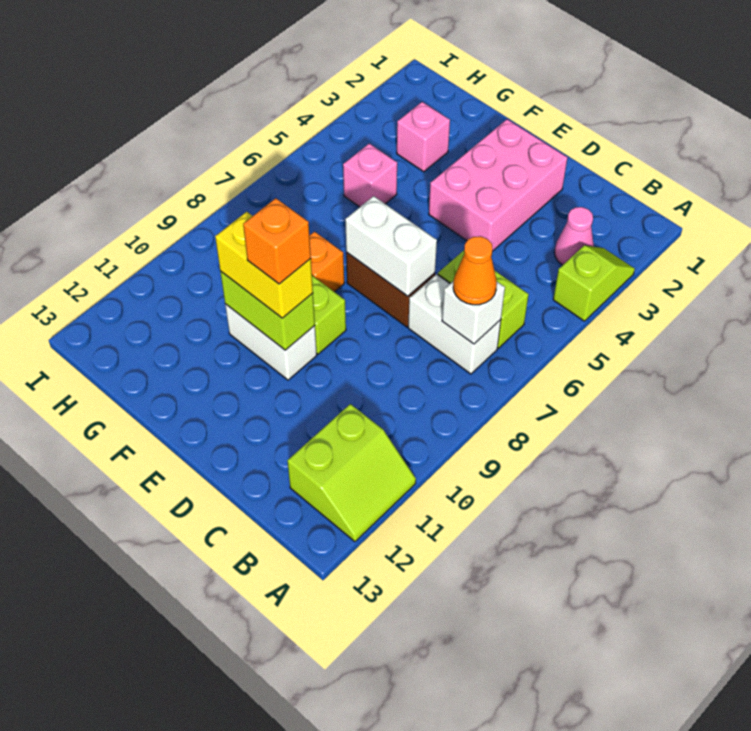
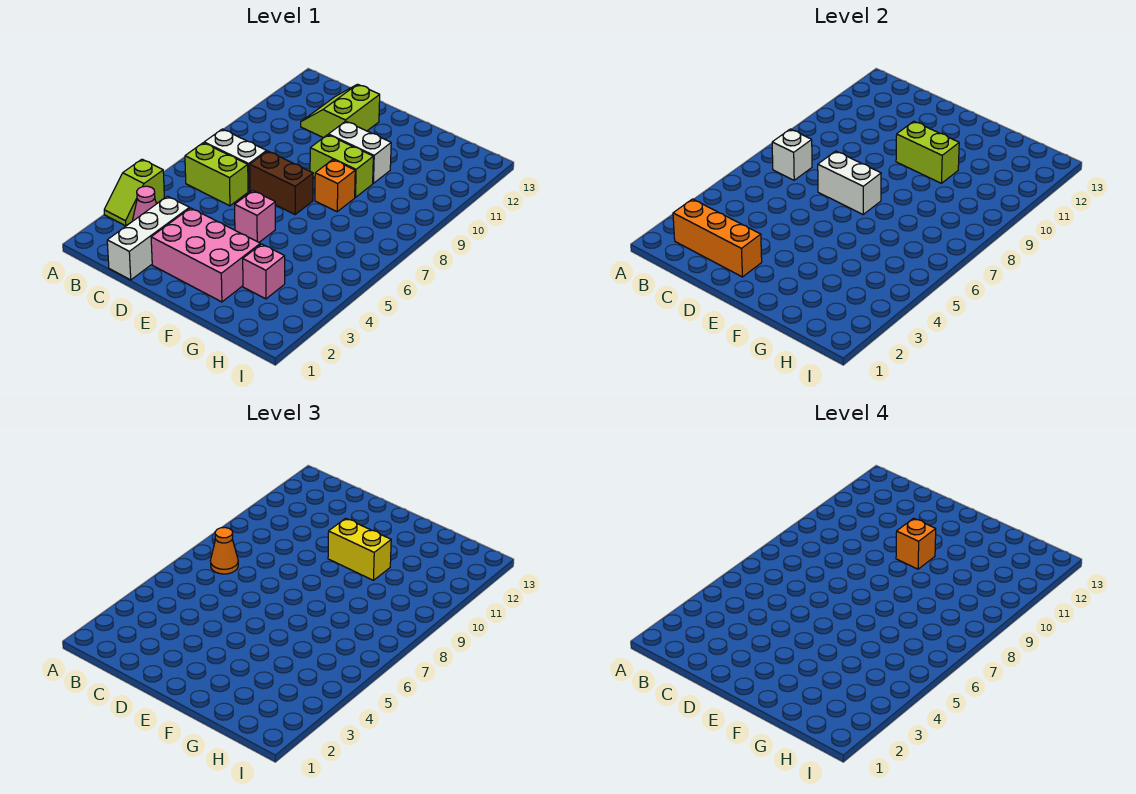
lime slope A11:B12 level 1 top B -> lime slope C11:D12 level 1 top D
none -> orange brick B2:D2 level 2
none -> white brick C1:C3 level 1
pink brick D2:E4 level 1 -> pink brick D2:F3 level 1
pink brick G5 level 1 -> pink brick E5 level 1

